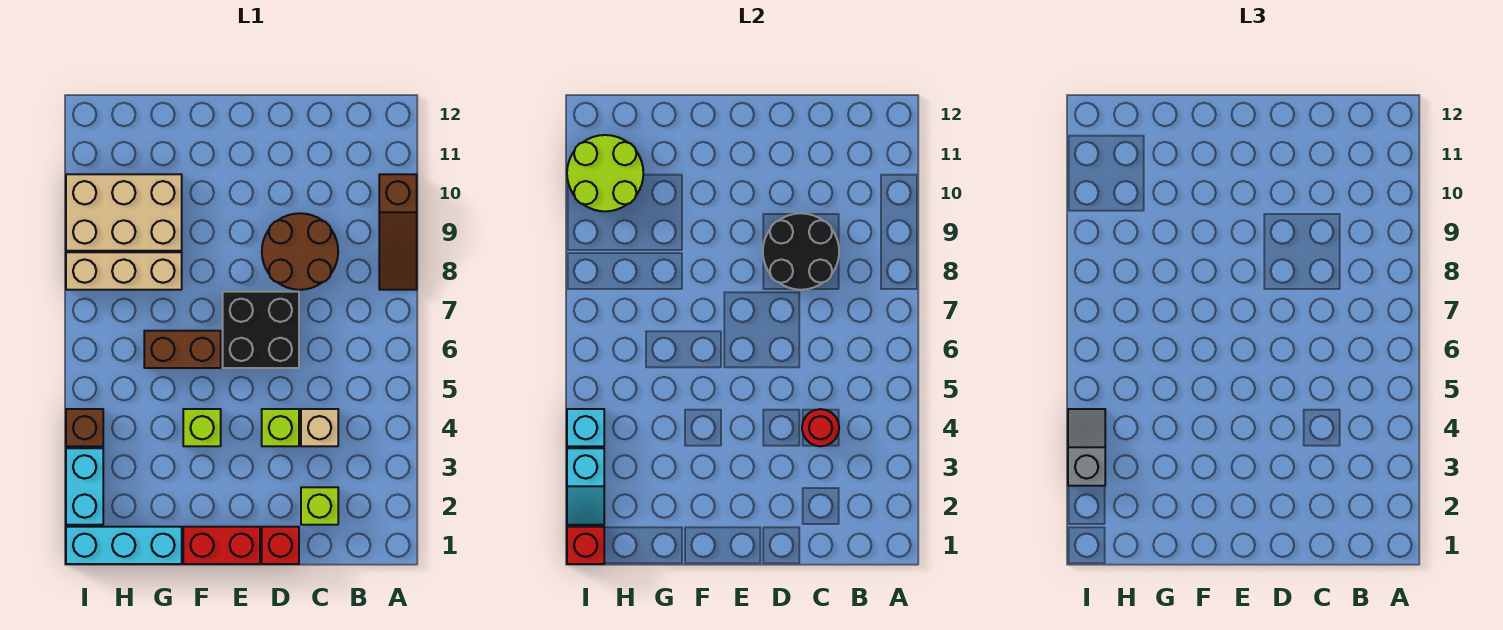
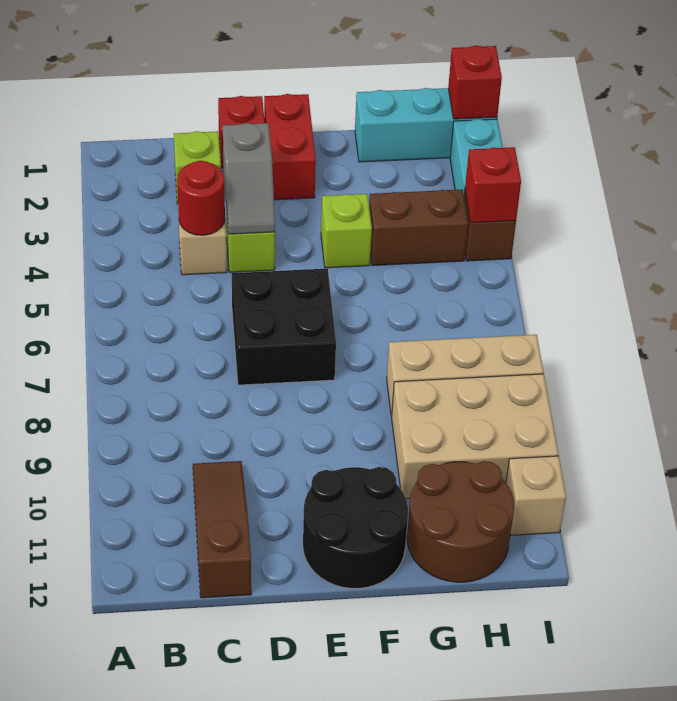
brown slope A8:A10 level 1 top 10 -> brown slope C10:C12 level 1 top 12
brown round brick C8:D9 level 1 -> brown round brick G11:H12 level 1
black round brick C8:D9 level 2 -> black round brick E11:F12 level 1
red brick E1:F1 level 1 -> red brick E1:E2 level 1
brown brick F6:G6 level 1 -> brown brick G4:H4 level 1
lime round brick H10:I11 level 2 -> none
cyan slope I2:I3 level 2 top 3 -> none
grey slope I3:I4 level 3 top 3 -> grey slope D3:D4 level 2 top 3
cyan brick I4 level 2 -> red brick I4 level 2
none -> tan brick I11 level 1

